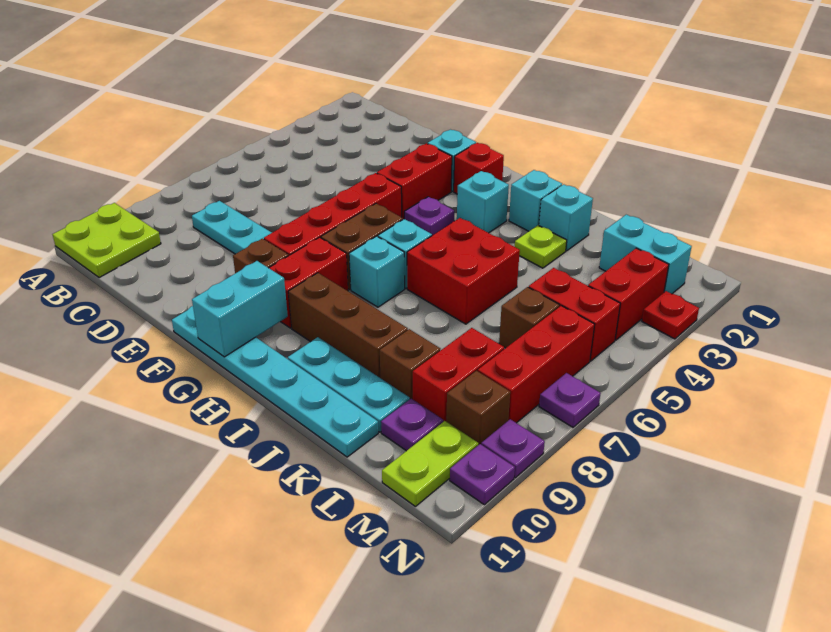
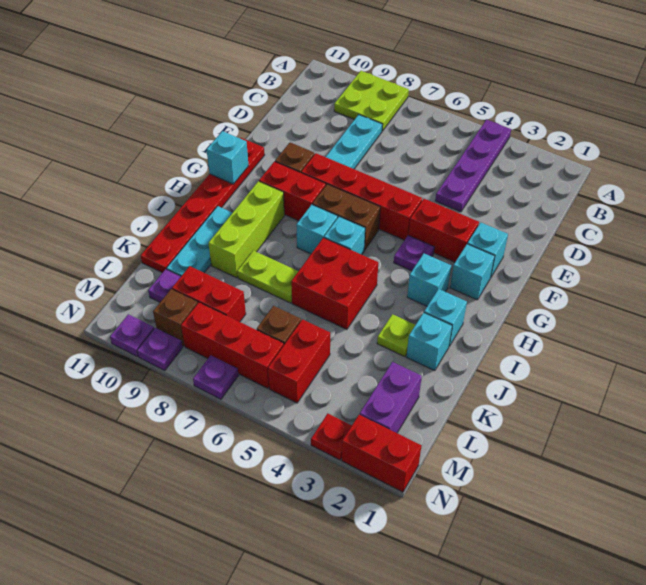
none -> purple plate A4:D4 level 1
lime plate A10:B11 level 1 -> lime plate A8:B9 level 1
cyan plate F11:K11 level 1 -> red plate F11:K11 level 1
red brick G2 level 1 -> cyan brick G2 level 1
cyan brick G10:G11 level 2 -> cyan brick G11 level 2
brown brick H9:J9 level 1 -> lime brick H9:J9 level 1
brown brick K9 level 1 -> none
cyan brick L2:M2 level 1 -> purple brick L2:M2 level 1
red brick M3:M4 level 1 -> red brick N1:N2 level 1
lime plate M10:M11 level 1 -> lime plate J7:J8 level 1

